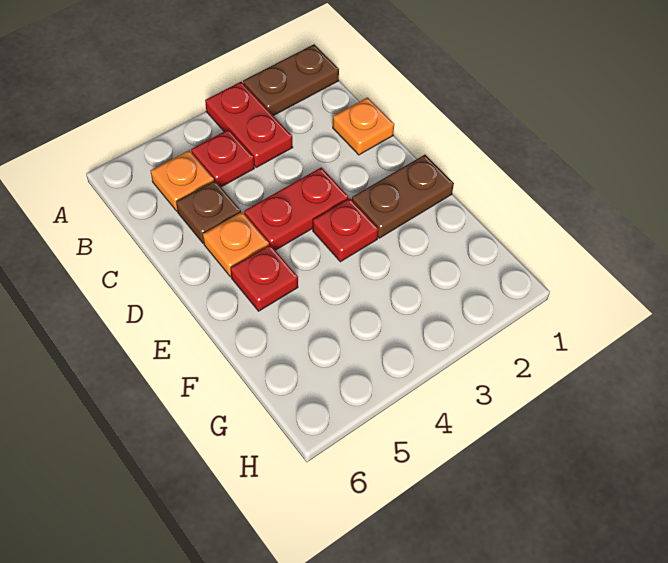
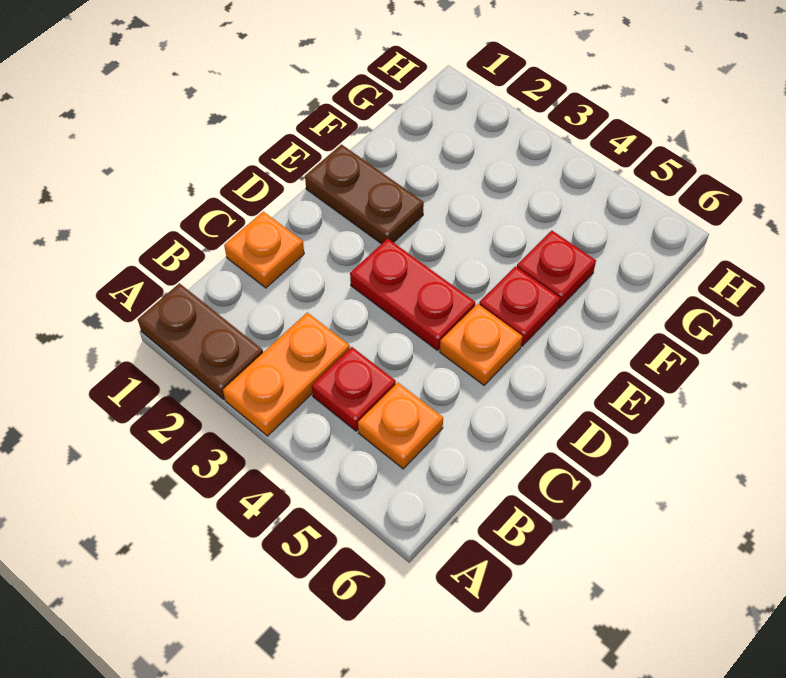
red plate A3:B3 level 1 -> orange plate A3:B3 level 1
brown plate C5 level 1 -> none
red plate E3 level 1 -> red plate F5 level 1

